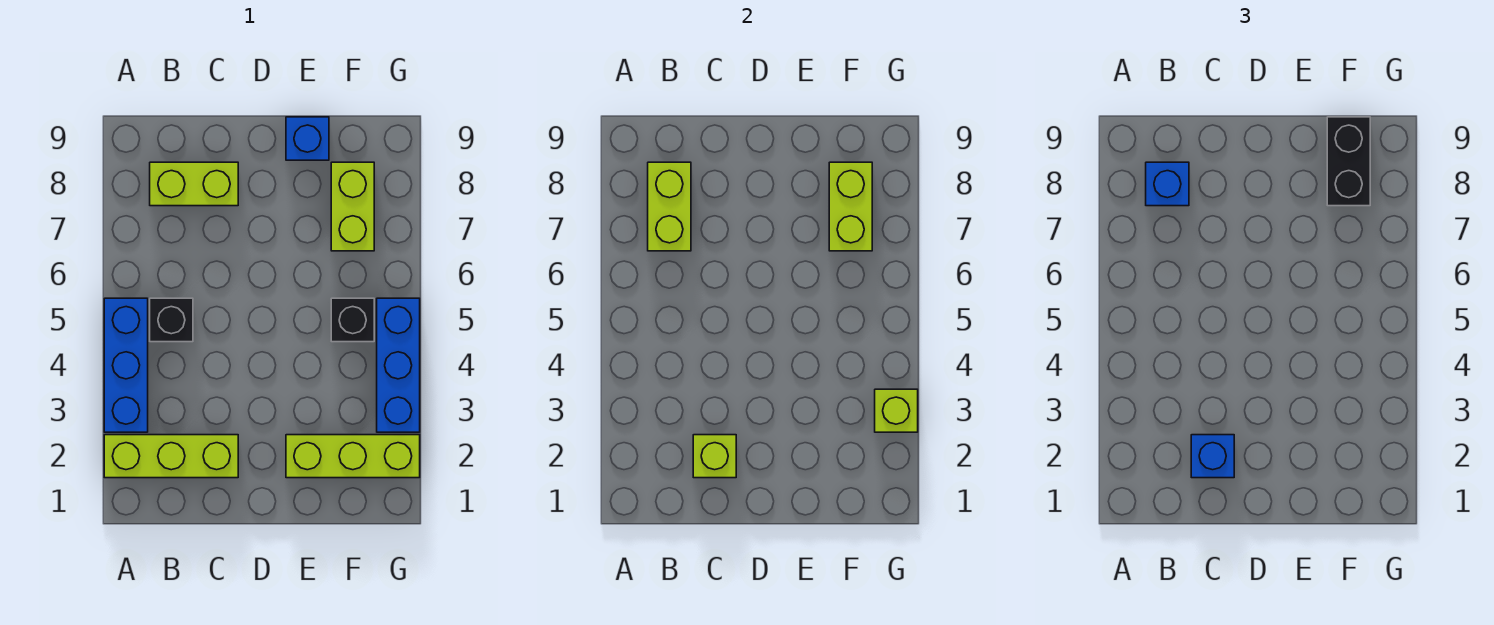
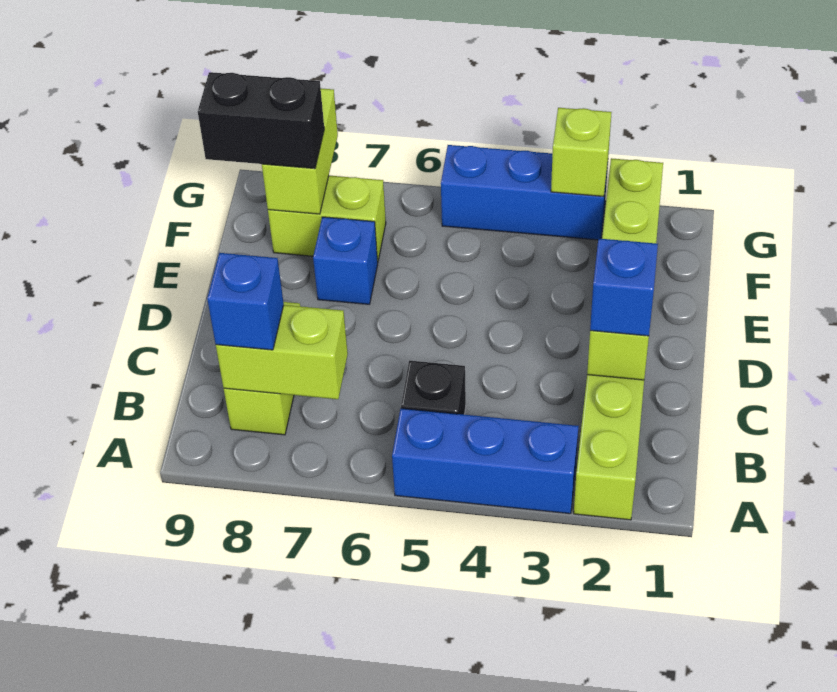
blue brick E9 level 1 -> blue brick E7 level 1
black brick F5 level 1 -> none
lime brick F7:F8 level 2 -> lime brick F8:G8 level 2

